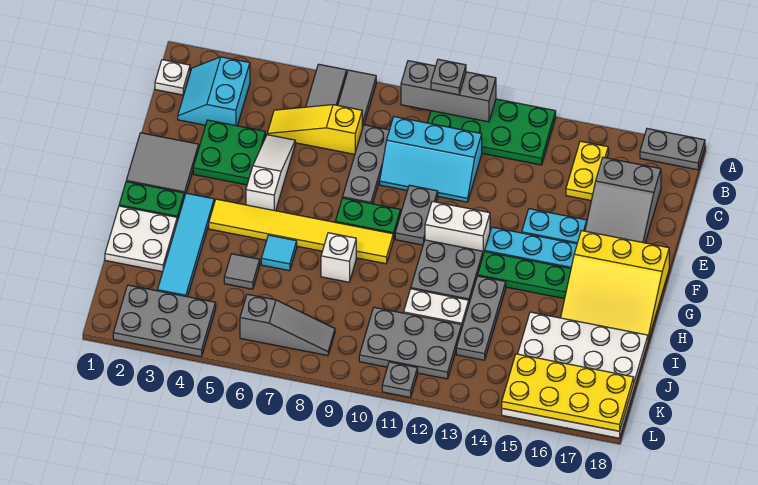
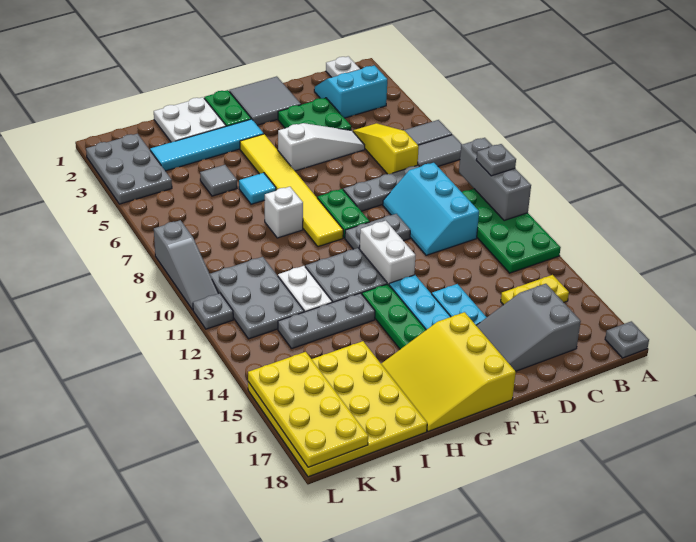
grey plate A17:A18 level 1 -> grey plate A18 level 1
white plate I15:L18 level 1 -> yellow plate I15:L18 level 1
grey slope K6:K8 level 1 top 6 -> grey slope L8:L10 level 1 top 8

